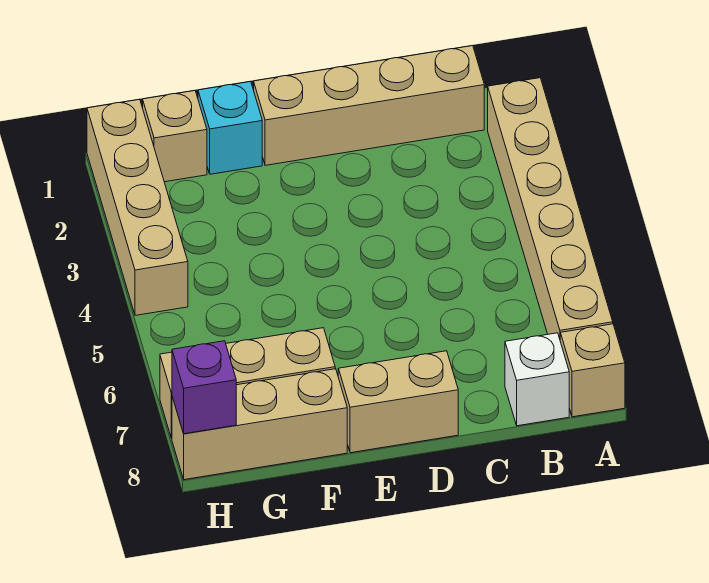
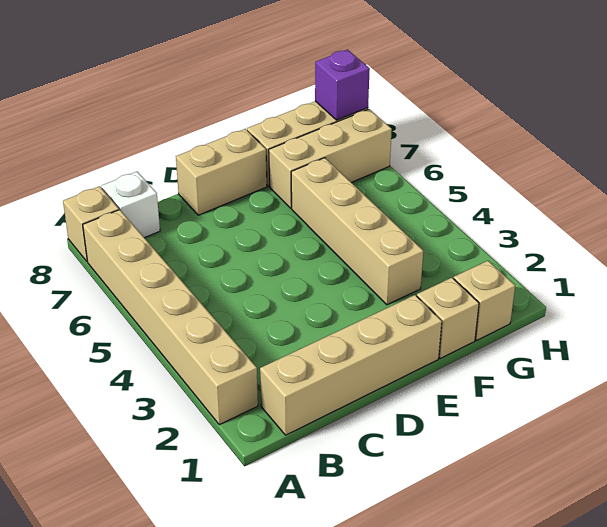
cyan brick F1 level 1 -> tan brick F1 level 1
tan brick H1:H4 level 1 -> tan brick F3:F6 level 1

